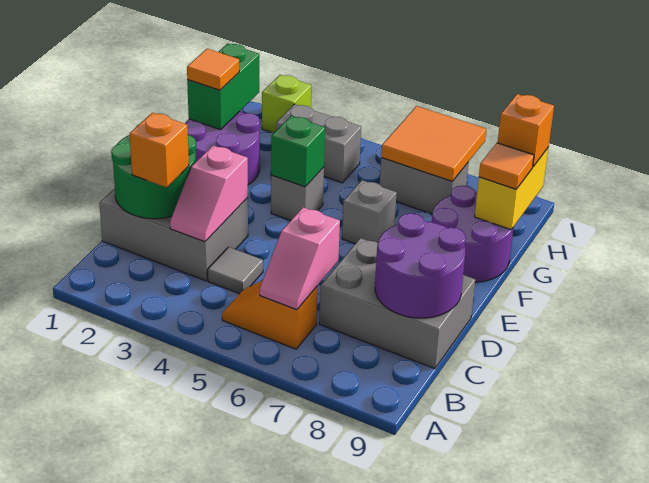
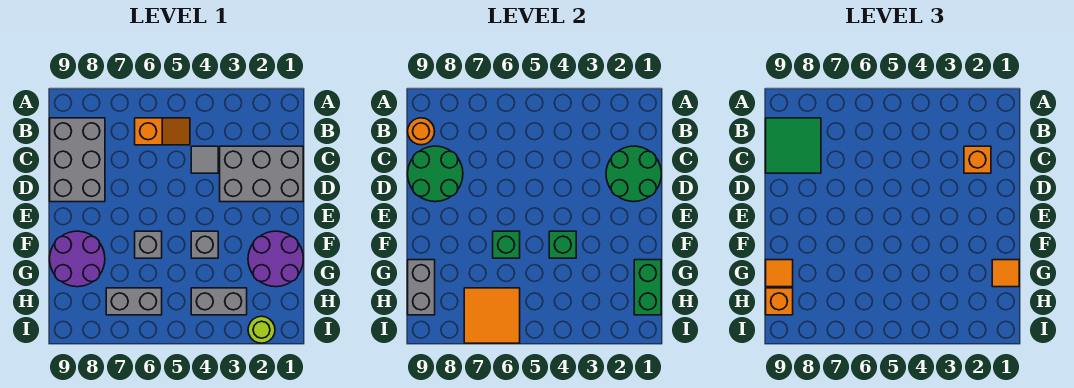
pink slope B6:C6 level 2 top C -> none
none -> green tile B8:C9 level 3
none -> orange round brick B9 level 2
pink slope C3:D3 level 2 top D -> none
grey brick C7:D9 level 1 -> grey brick B8:D9 level 1
purple round brick C8:D9 level 2 -> green round brick C8:D9 level 2
none -> green brick F6 level 2
yellow brick G9:H9 level 2 -> grey brick G9:H9 level 2
lime brick I2 level 1 -> lime round brick I2 level 1

